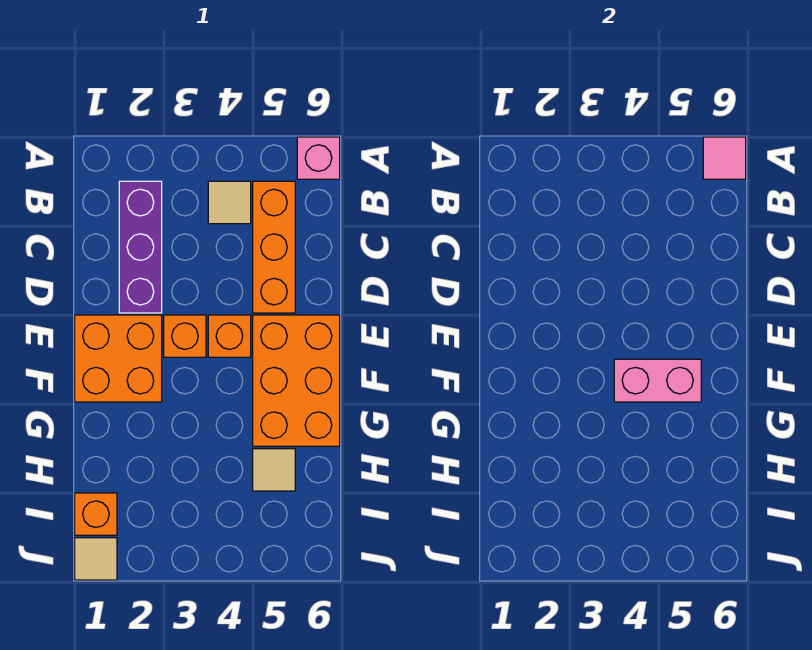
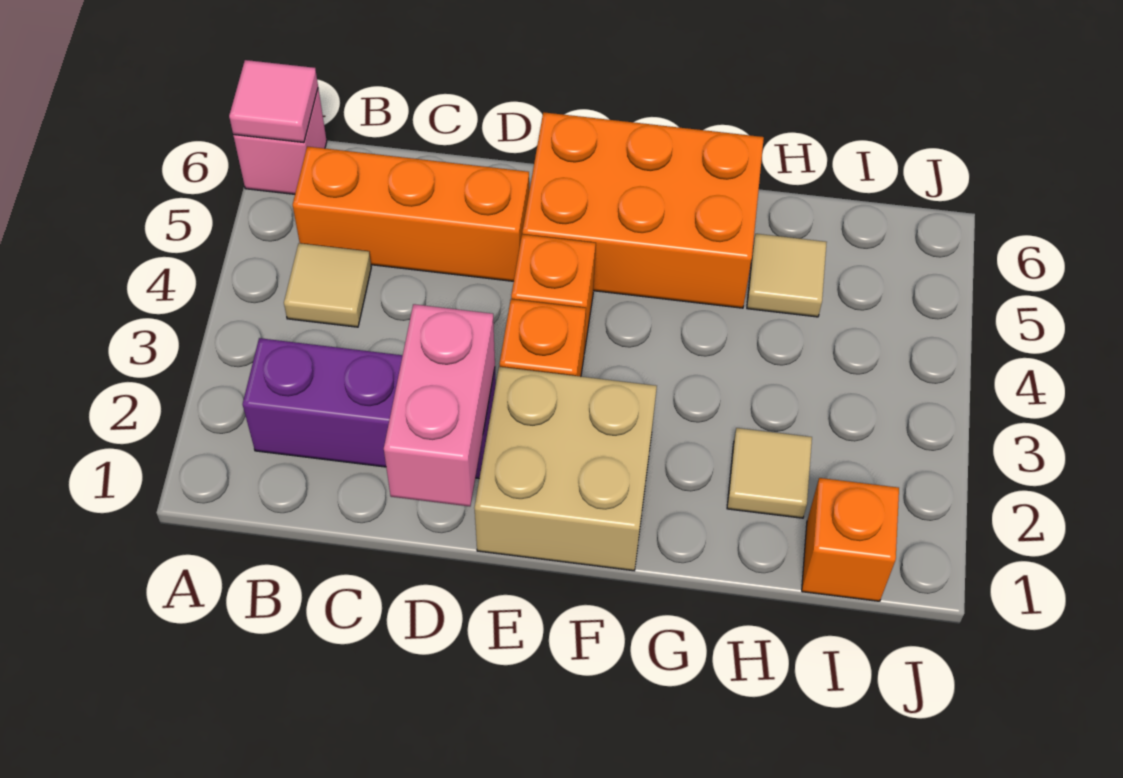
orange brick E1:F2 level 1 -> tan brick E1:F2 level 1
pink brick F4:F5 level 2 -> pink brick D1:D2 level 2
tan tile J1 level 1 -> tan tile H2 level 1

